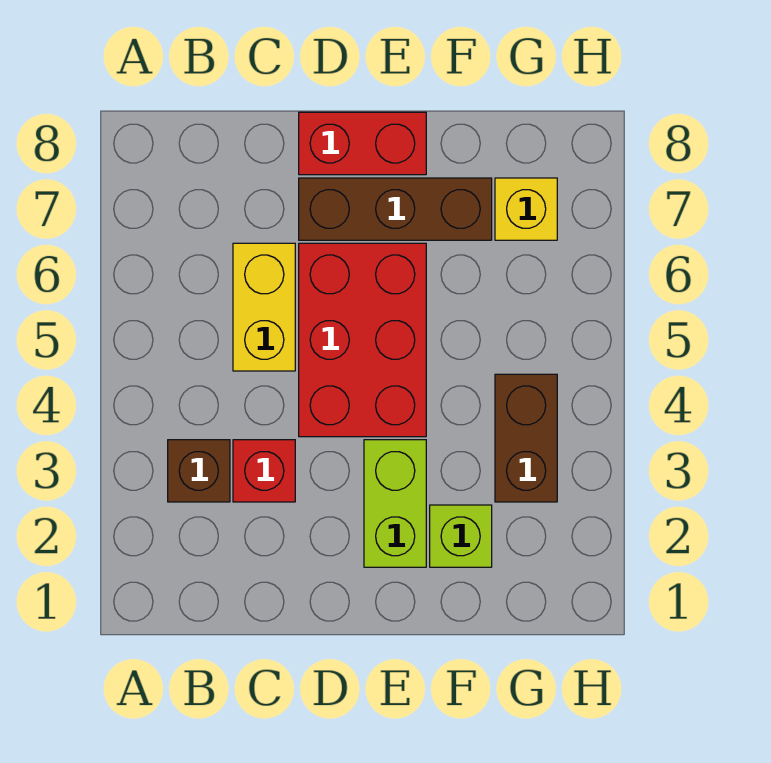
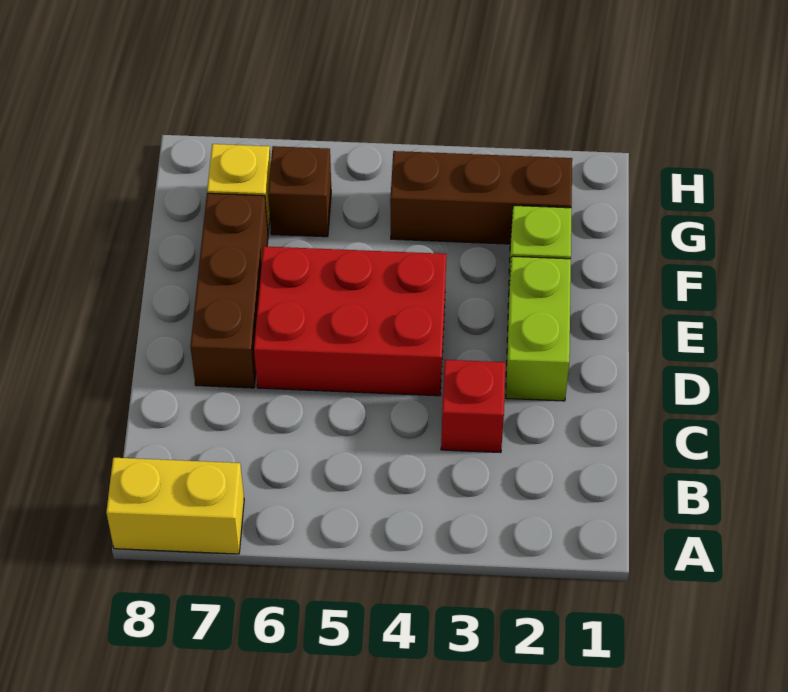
brown brick B3 level 1 -> brown brick G6 level 1
yellow brick C5:C6 level 1 -> yellow brick A7:A8 level 1
red brick D8:E8 level 1 -> none
lime brick E2:E3 level 1 -> lime brick D2:E2 level 1
brown brick G3:G4 level 1 -> brown brick G2:G4 level 1

